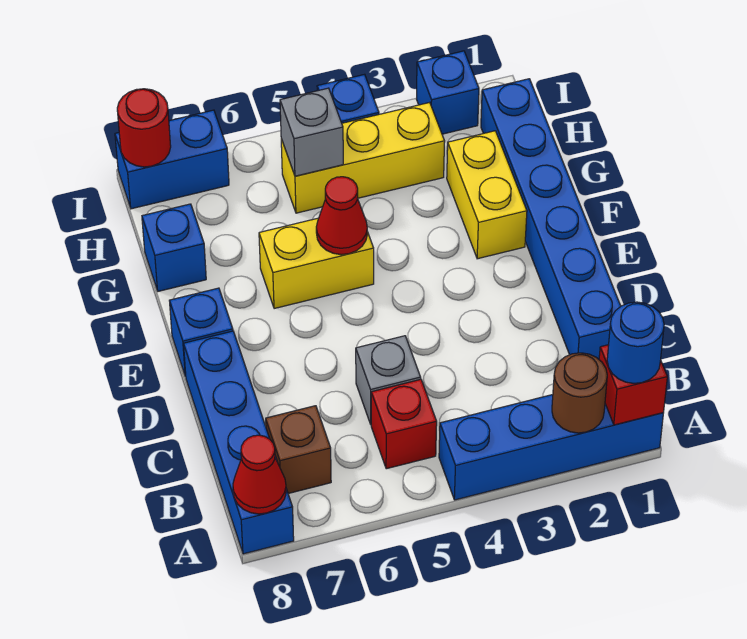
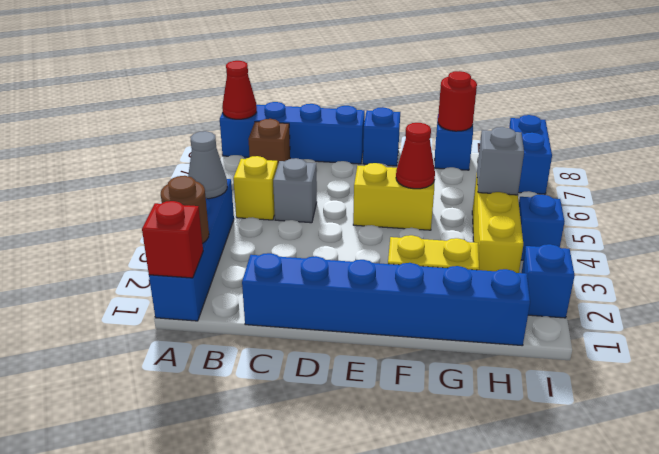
blue round brick A1 level 3 -> none
none -> grey cone A4 level 2
red brick B5 level 1 -> yellow brick B5 level 1
yellow brick F5:F6 level 1 -> yellow brick E5:F5 level 1
red round brick I8 level 2 -> red round brick G8 level 2

